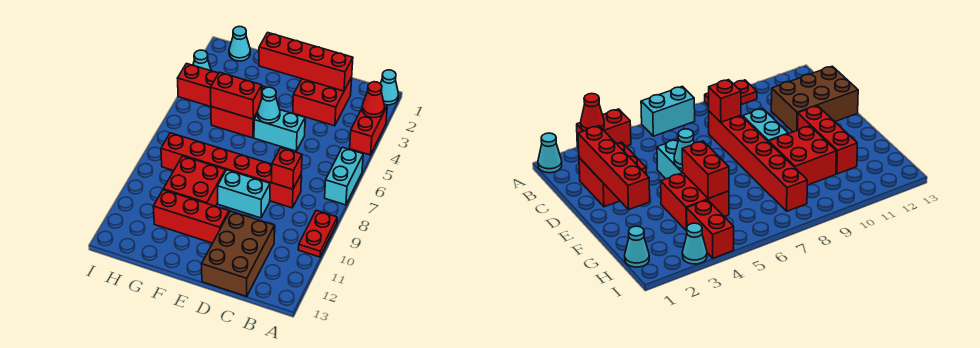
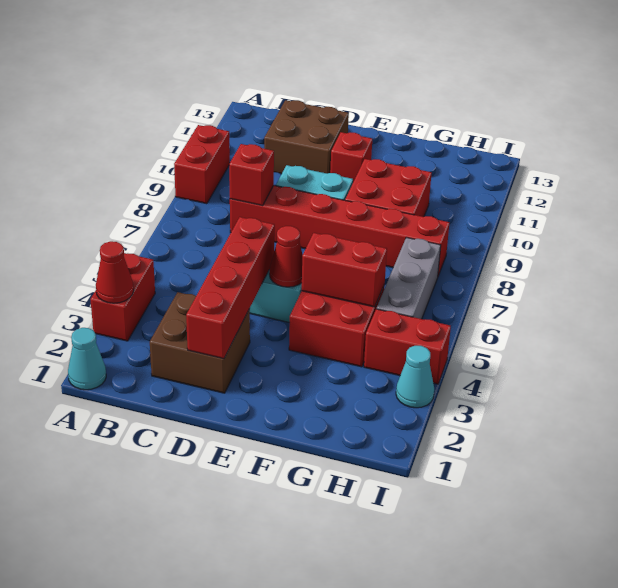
cyan brick A6:A7 level 1 -> none
red plate A9:A10 level 1 -> red brick A9:A10 level 1
red brick C2:D3 level 1 -> brown brick C2:D3 level 1
red brick C2:F2 level 2 -> red brick D2:D5 level 2
brown brick C11:D13 level 1 -> brown brick C11:D12 level 1
cyan cone E5 level 2 -> red cone E5 level 2
red brick E11:G11 level 1 -> red brick E11 level 1
cyan cone H1 level 1 -> none
none -> grey brick H5:H7 level 1

